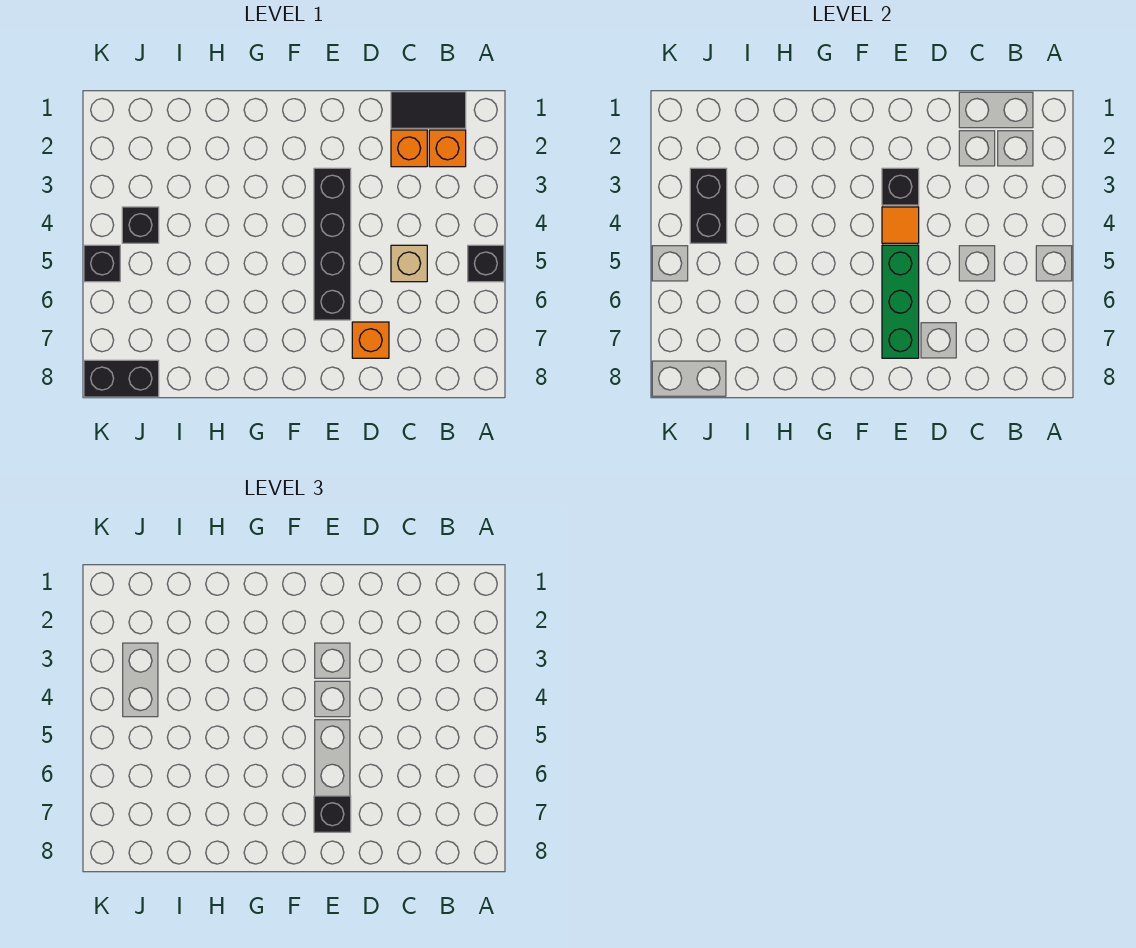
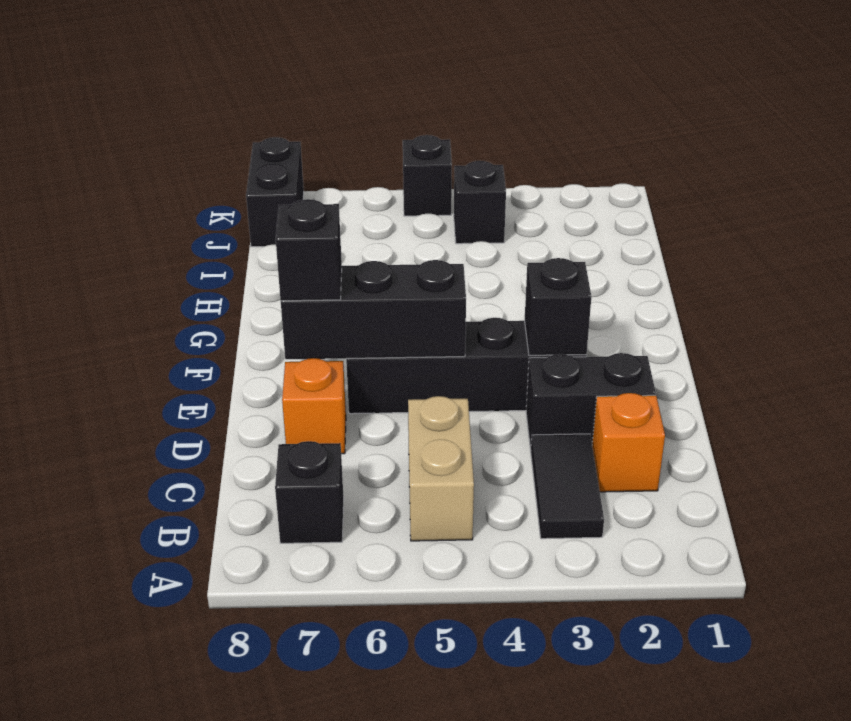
black brick A5 level 1 -> black brick B7 level 1
black tile B1:C1 level 1 -> black tile B3:C3 level 1
orange brick B2 level 1 -> none
tan brick C5 level 1 -> tan brick B5:C5 level 1
orange tile E4 level 2 -> none
green brick E5:E7 level 2 -> black brick E5:E7 level 2
black brick J3:J4 level 2 -> black brick D2:D3 level 1

